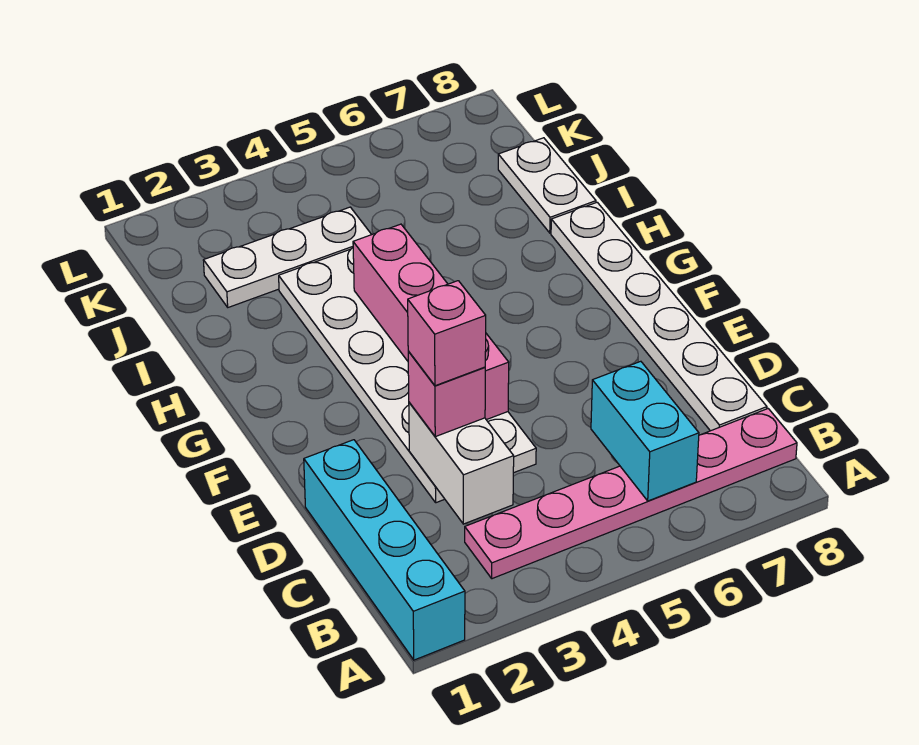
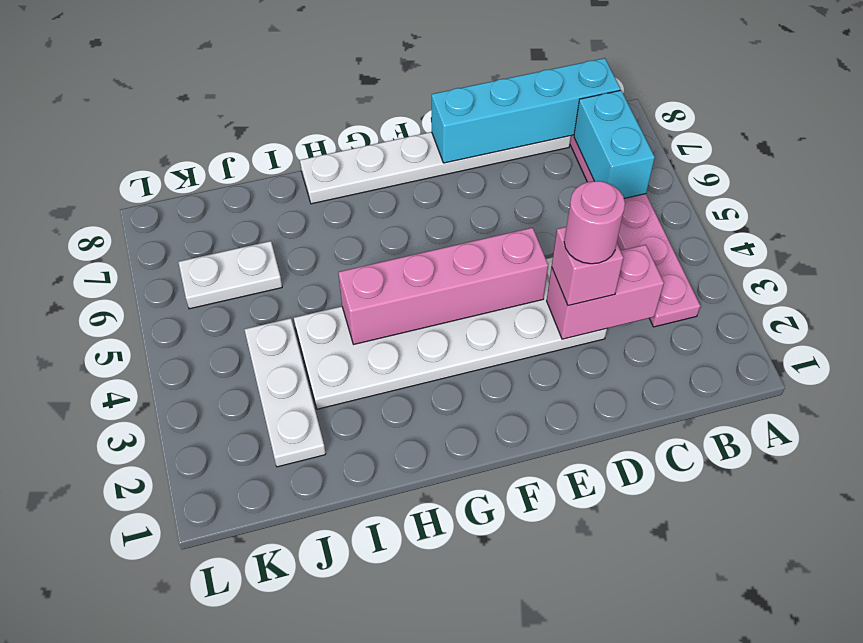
cyan brick A1:D1 level 1 -> cyan brick B8:E8 level 2
cyan brick B6:C6 level 2 -> cyan brick B6:B7 level 2
white brick C3:D3 level 2 -> pink brick C3:D3 level 2
pink brick D3 level 4 -> pink round brick D3 level 4
white plate I8:J8 level 1 -> white plate J6:K6 level 1

